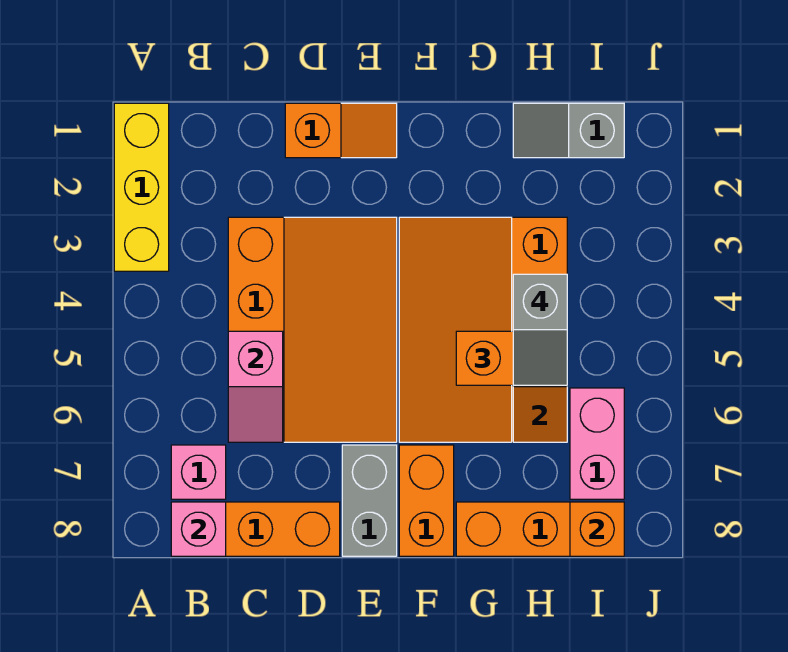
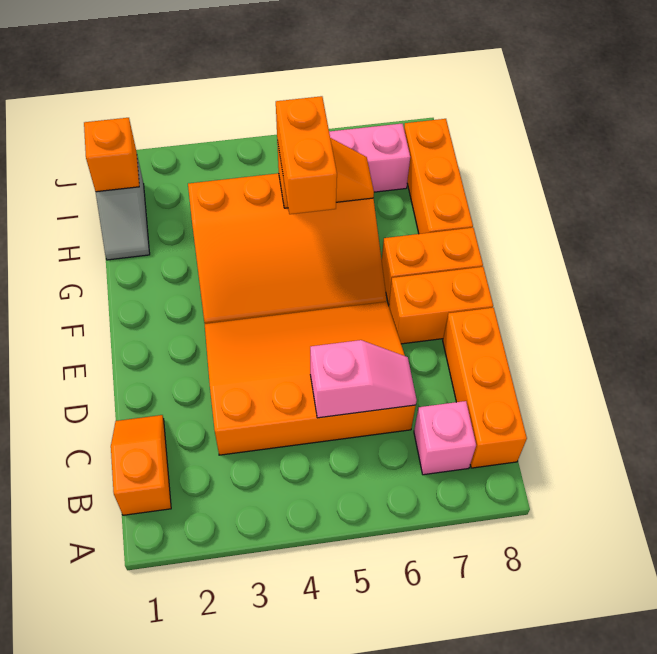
yellow brick A1:A3 level 1 -> none
pink brick B8 level 2 -> none
orange slope D1:E1 level 1 top D -> orange slope B1:C1 level 1 top B
grey brick E7:E8 level 1 -> orange brick E7:E8 level 1
grey slope H4:H5 level 4 top 4 -> none
orange brick I8 level 2 -> orange brick I1 level 2

